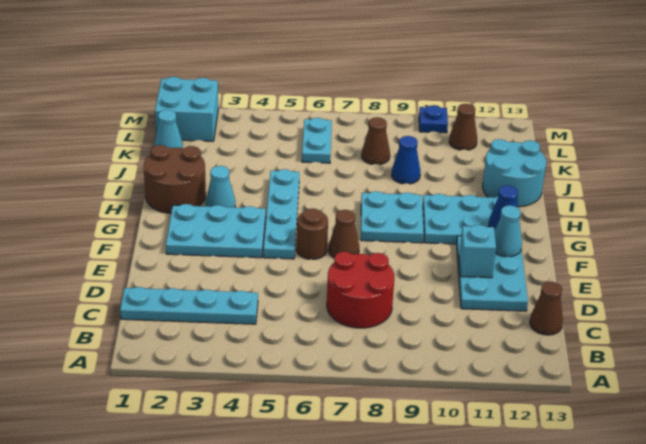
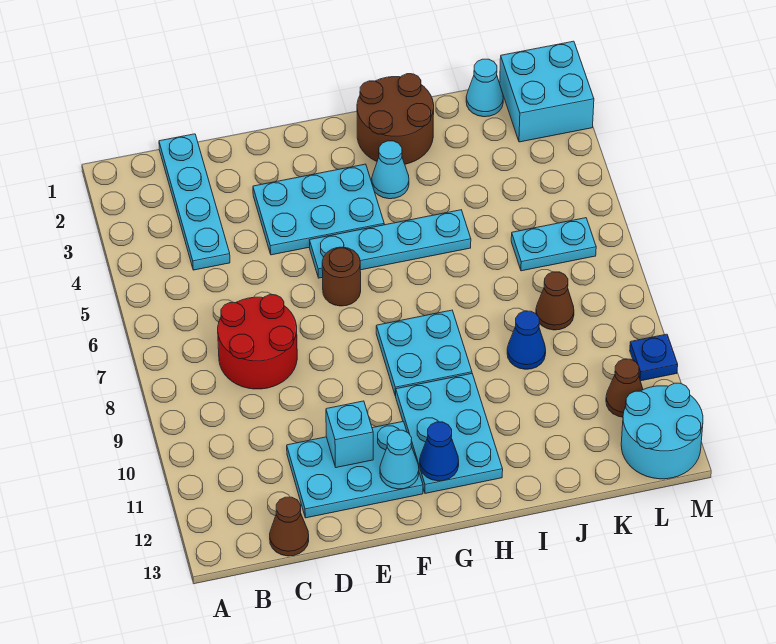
cyan plate F2:G4 level 1 -> cyan plate E3:G4 level 1
brown cone F7 level 1 -> none
cyan round brick I12:J13 level 1 -> cyan round brick L12:M13 level 1

